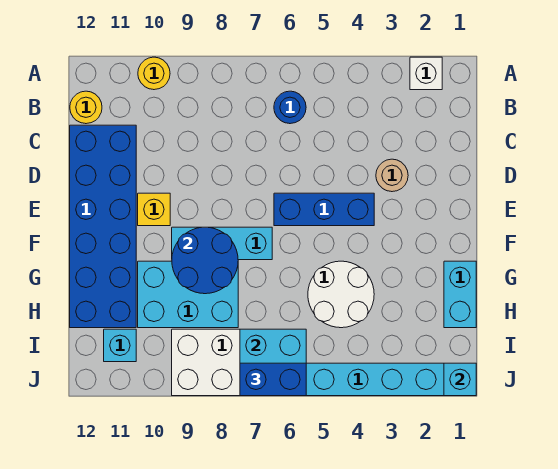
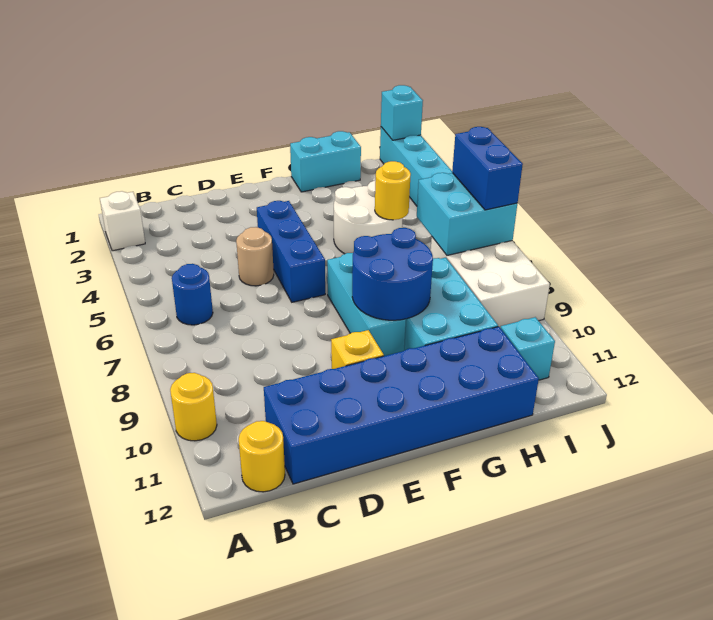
tan round brick D3 level 1 -> tan round brick D5 level 1
none -> yellow round brick H5 level 2

